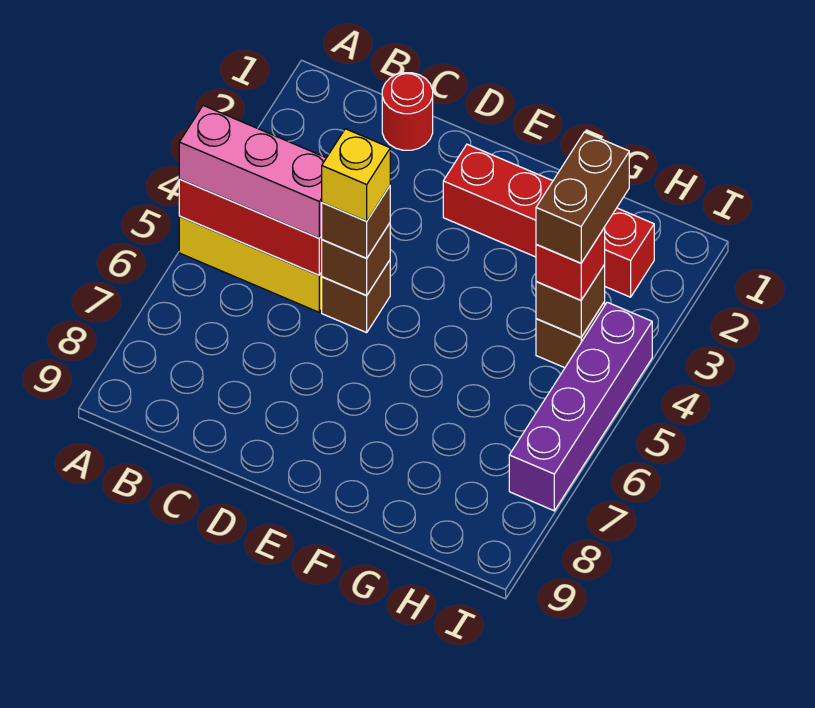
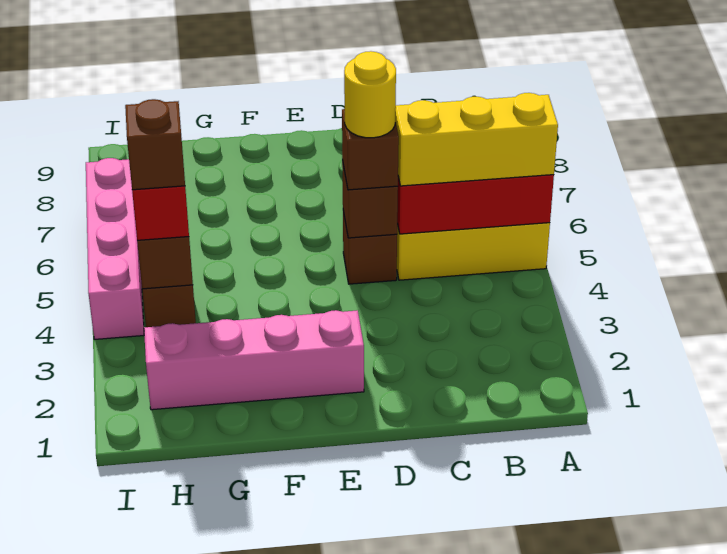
pink brick A5:C5 level 3 -> yellow brick A5:C5 level 3
red round brick C1 level 1 -> none
yellow brick D5 level 4 -> yellow round brick D5 level 4
red brick E2:H2 level 1 -> pink brick E2:H2 level 1
brown brick H3:H4 level 4 -> brown brick H4 level 4
purple brick I4:I7 level 1 -> pink brick I4:I7 level 1

